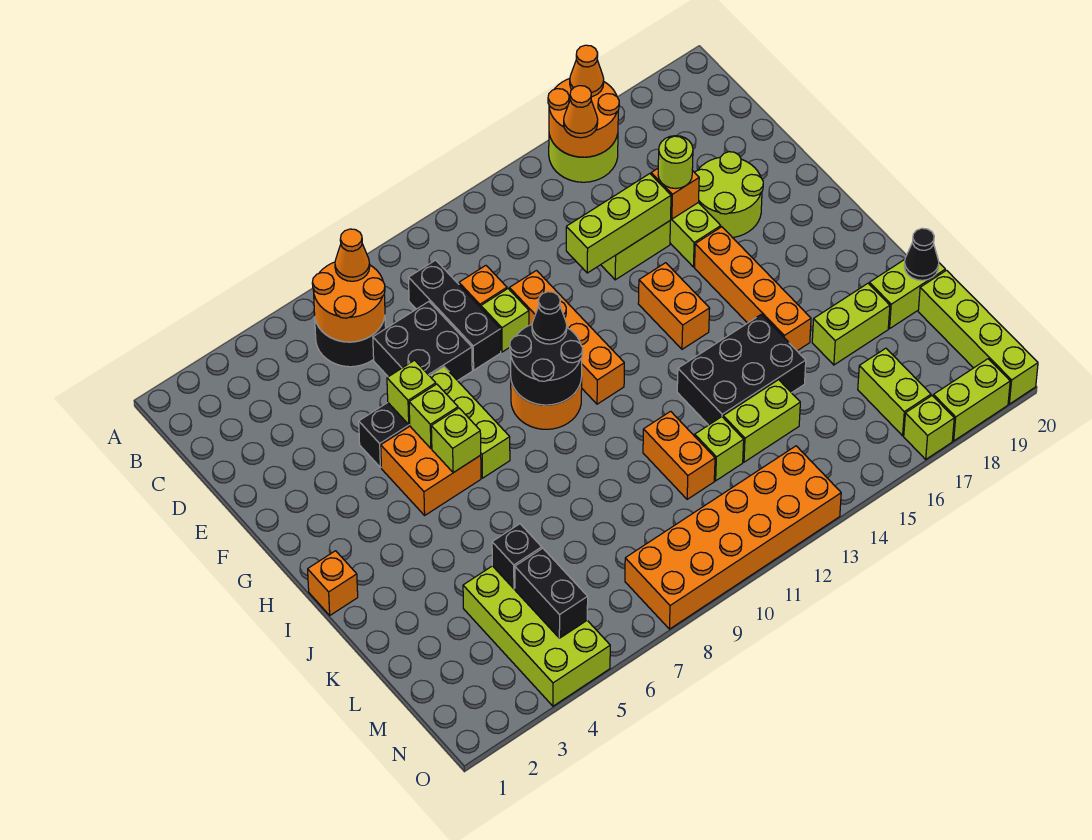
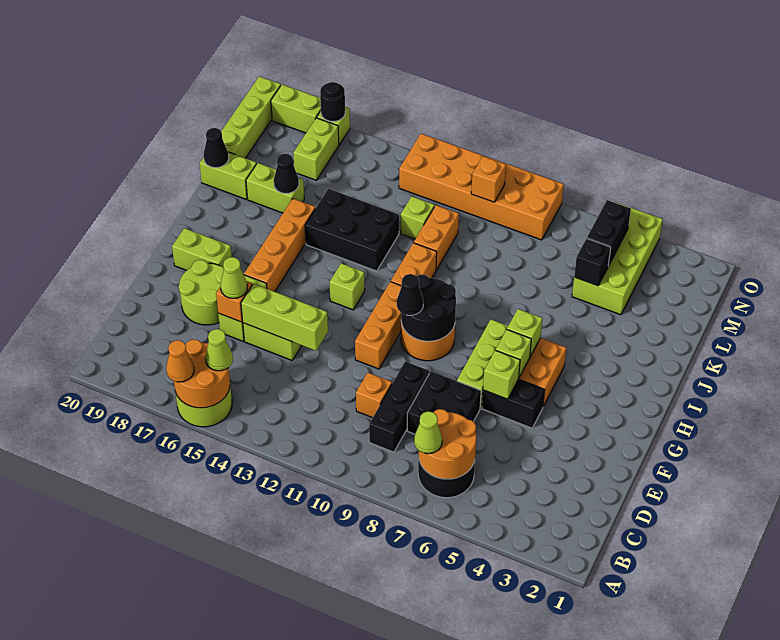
orange cone B7 level 3 -> lime cone B7 level 3
orange cone B15 level 3 -> lime cone B15 level 3
lime brick E10 level 1 -> lime brick H13 level 1
orange brick E11:H11 level 1 -> orange brick F11:H11 level 1
lime round brick E16 level 3 -> lime cone E16 level 3
orange brick G14:H14 level 1 -> orange brick I11:J11 level 1
orange brick I1 level 1 -> orange brick N10 level 2
none -> black cone K17 level 2
lime brick L13:L14 level 1 -> lime brick G18:G19 level 1
none -> black round brick O17 level 2

